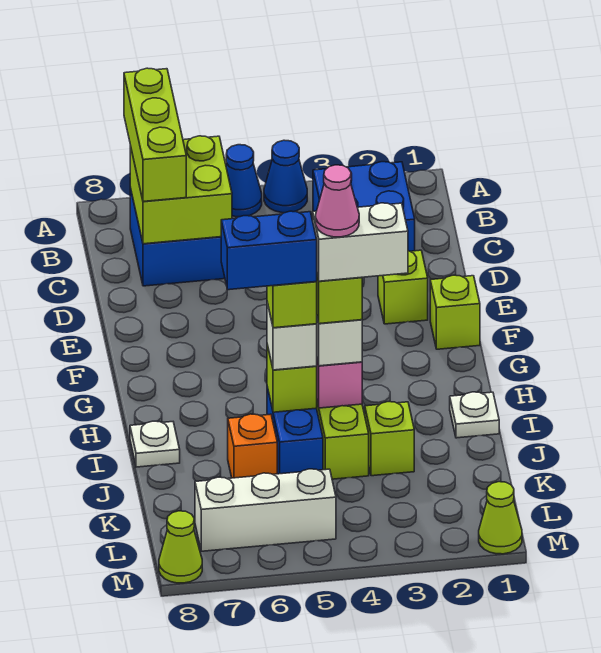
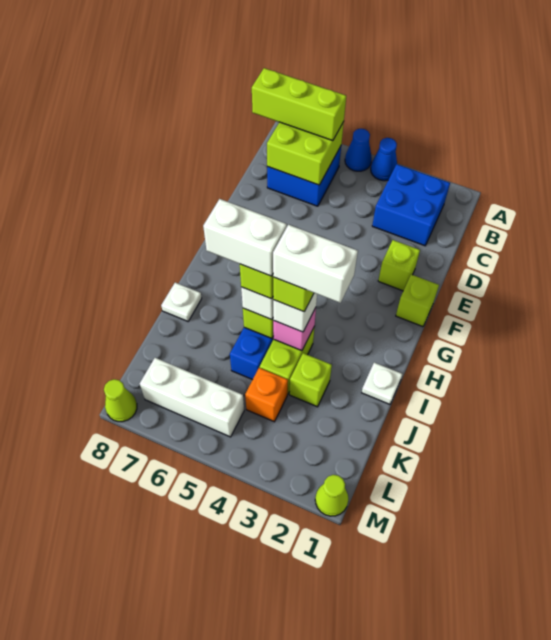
lime brick A7:C7 level 3 -> lime brick B6:B8 level 3
pink cone I4 level 6 -> none
blue brick I5:I6 level 5 -> white brick I5:I6 level 5
orange brick J6 level 1 -> orange brick K4 level 1

